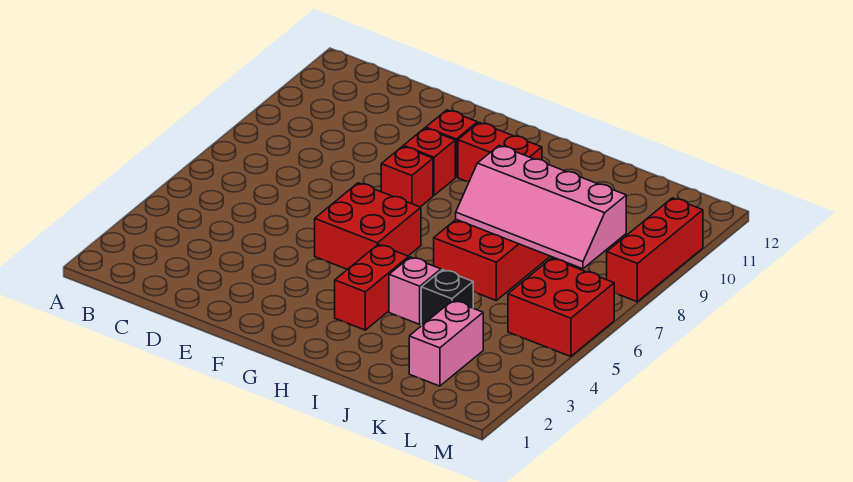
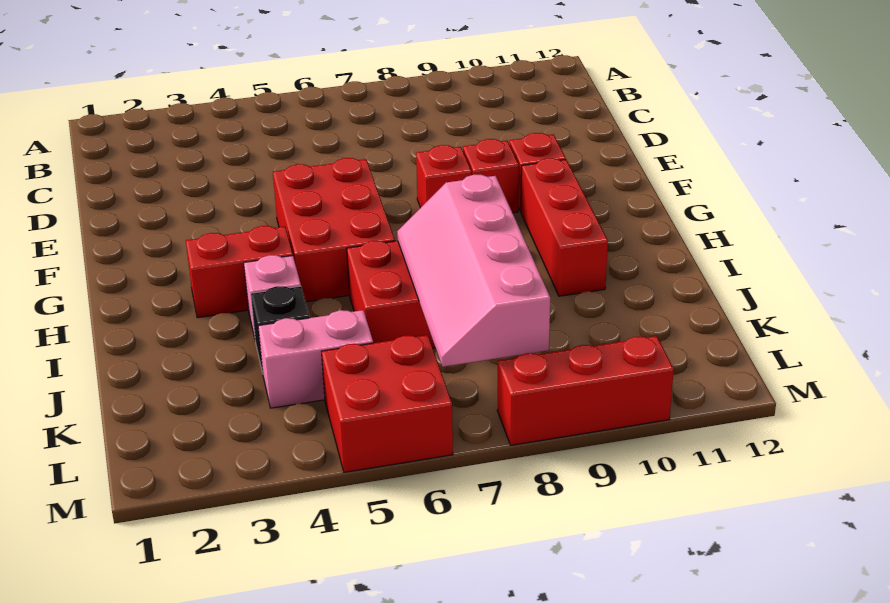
red brick F5:G6 level 1 -> red brick F5:H6 level 1
red brick G10:H10 level 1 -> red brick G10:I10 level 1
pink brick K2:K3 level 1 -> pink brick K4:K5 level 1

